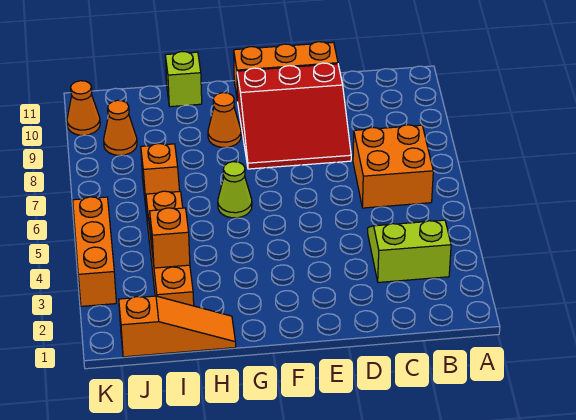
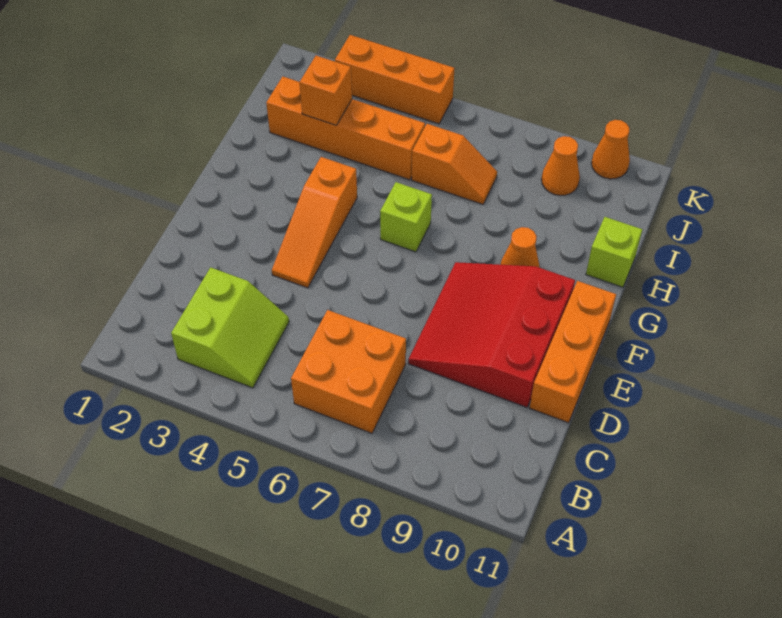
lime cone G6 level 1 -> lime brick G6 level 1
orange slope H1:J1 level 1 top J -> orange slope E4:G4 level 1 top G
orange slope I6:I7 level 1 top 7 -> orange slope I6:I7 level 1 top 6

